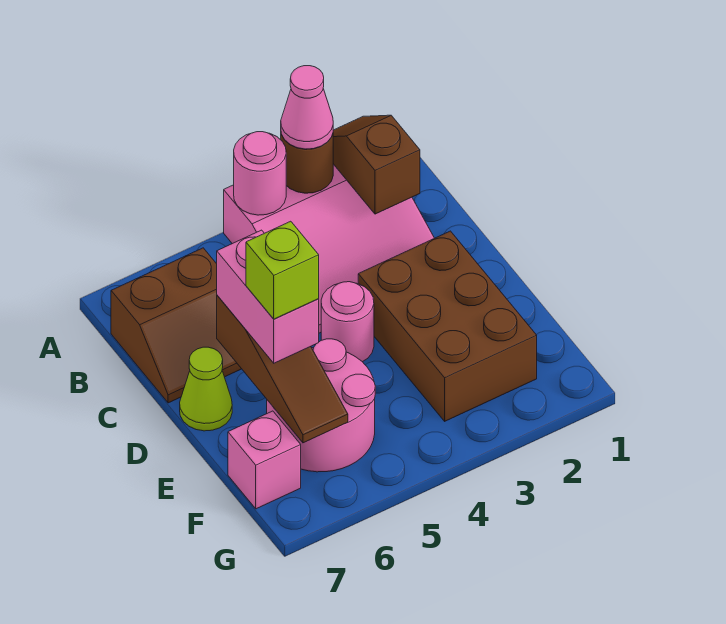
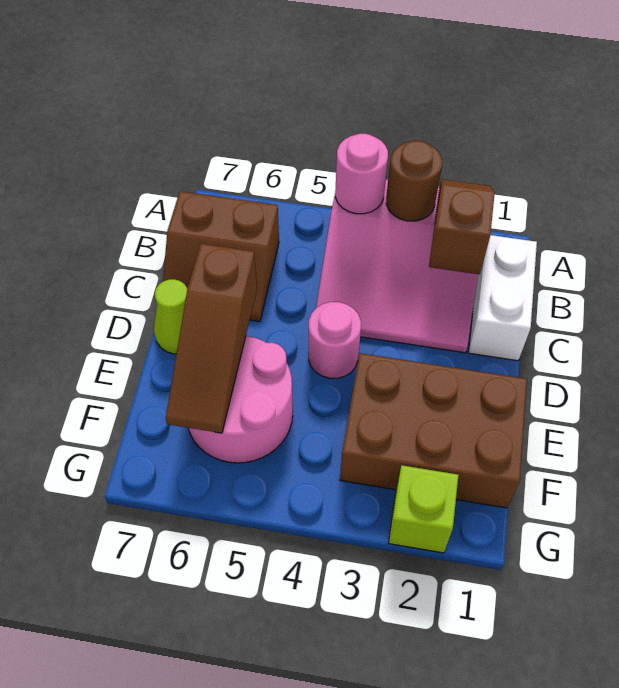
pink cone A3 level 3 -> none
none -> white brick B1:C1 level 1
brown brick D2:F3 level 1 -> brown brick E1:F3 level 1
pink brick D6:E6 level 3 -> none
lime brick E6 level 4 -> lime brick G2 level 1
pink brick F7 level 1 -> none

